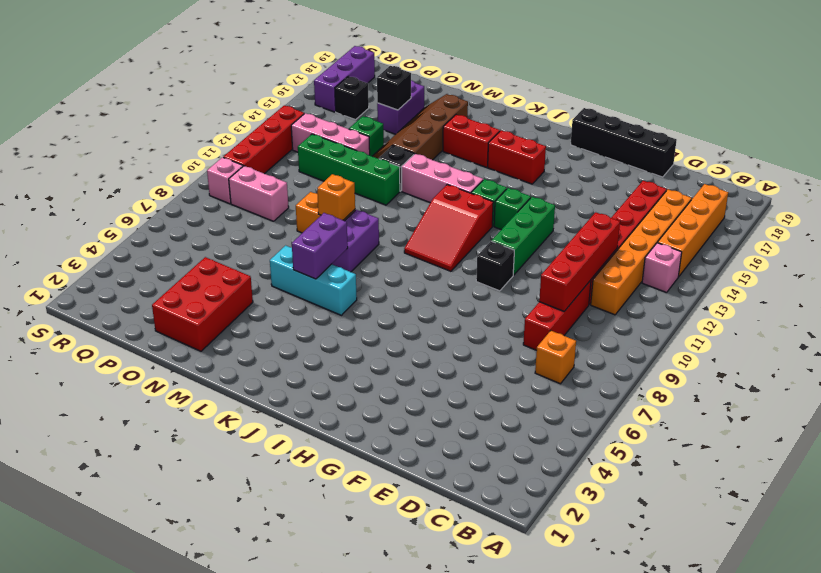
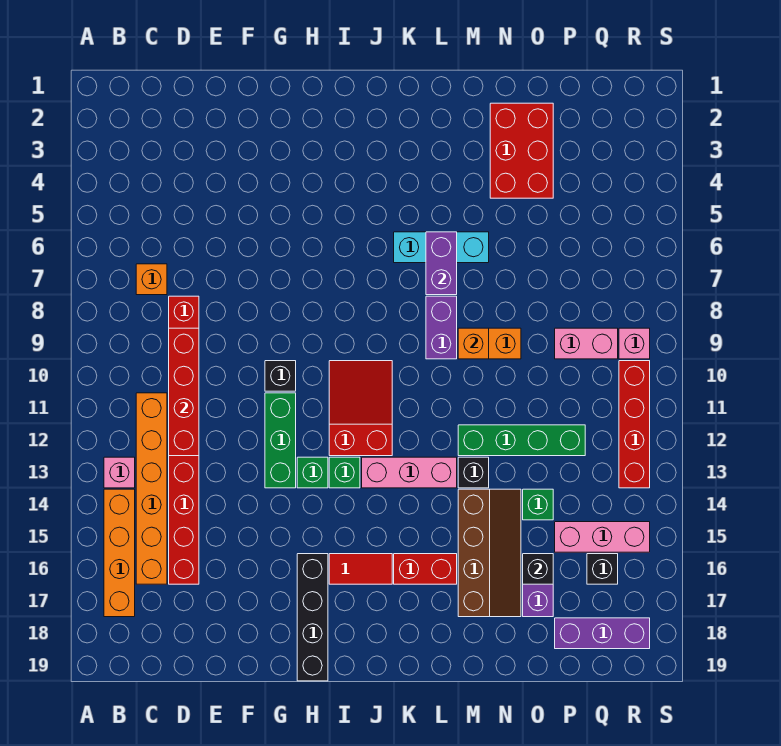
black brick E19:H19 level 1 -> black brick H16:H19 level 1
red brick I16:J16 level 1 -> red tile I16:J16 level 1
pink brick O13:Q13 level 1 -> pink brick P15:R15 level 1
purple brick R16:R18 level 1 -> purple brick P18:R18 level 1

